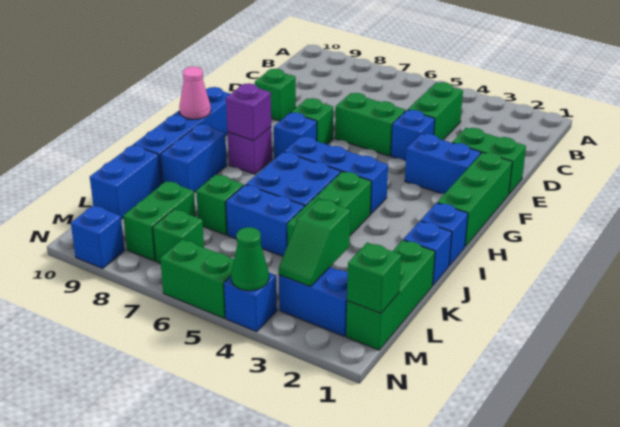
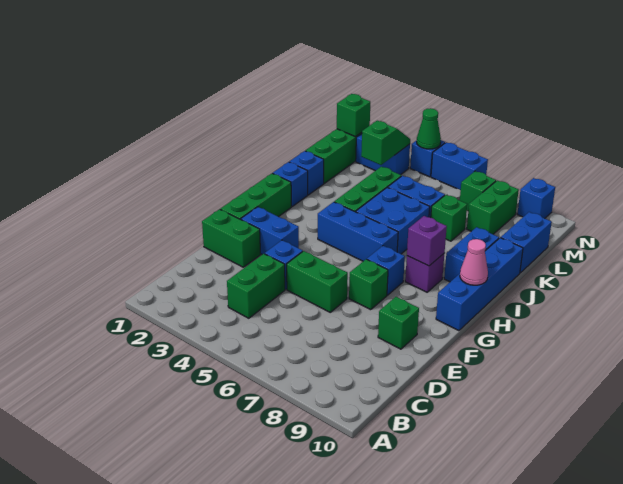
green brick N5:N6 level 1 -> blue brick N5:N6 level 1

